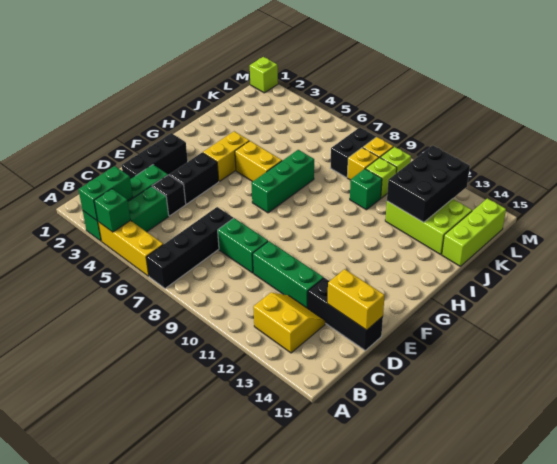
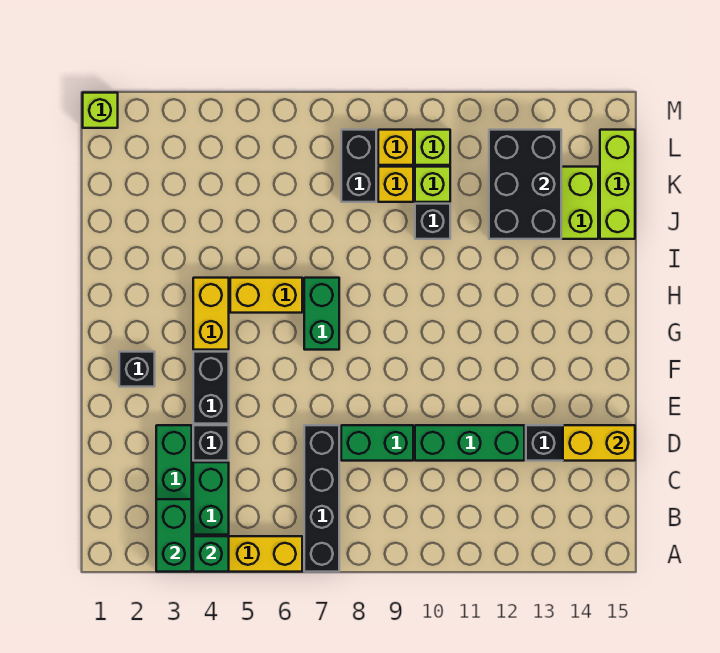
yellow slope B12:C13 level 1 top B -> none
black brick D2:F2 level 1 -> black brick F2 level 1
green brick G7:I7 level 1 -> green brick G7:H7 level 1
green brick J10 level 1 -> black brick J10 level 1

